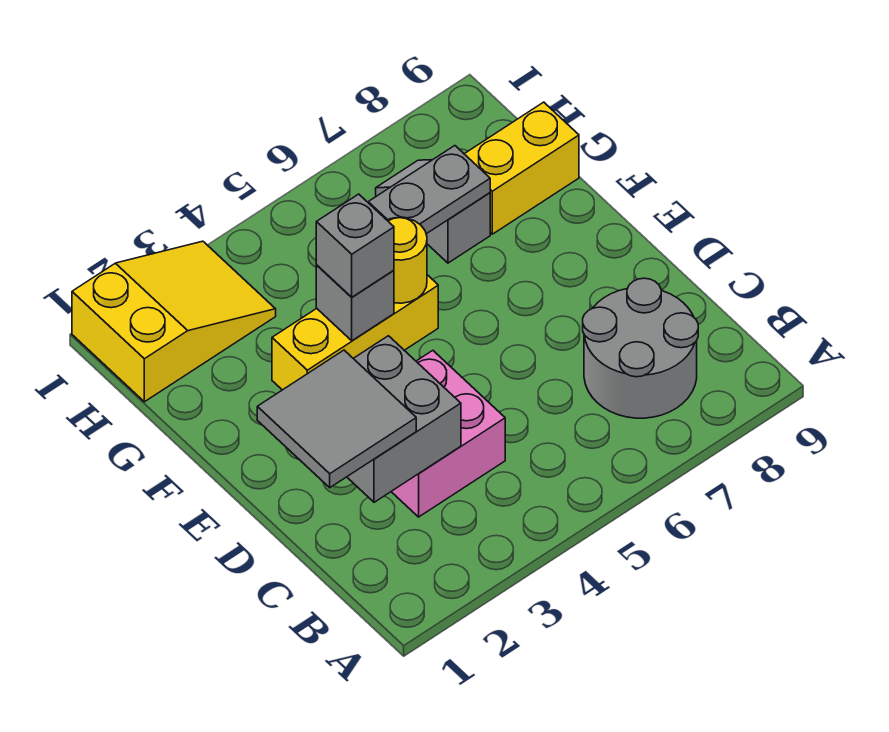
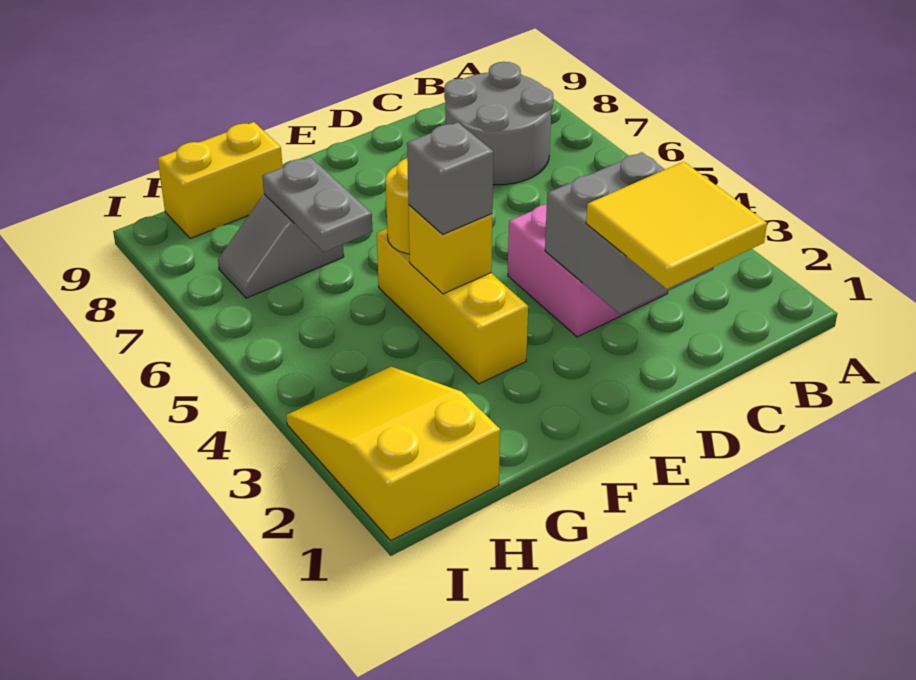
grey tile C1:D2 level 3 -> yellow tile C1:D2 level 3
grey brick F4 level 2 -> yellow brick F4 level 2
yellow brick G8:G9 level 1 -> yellow brick G9:H9 level 1

